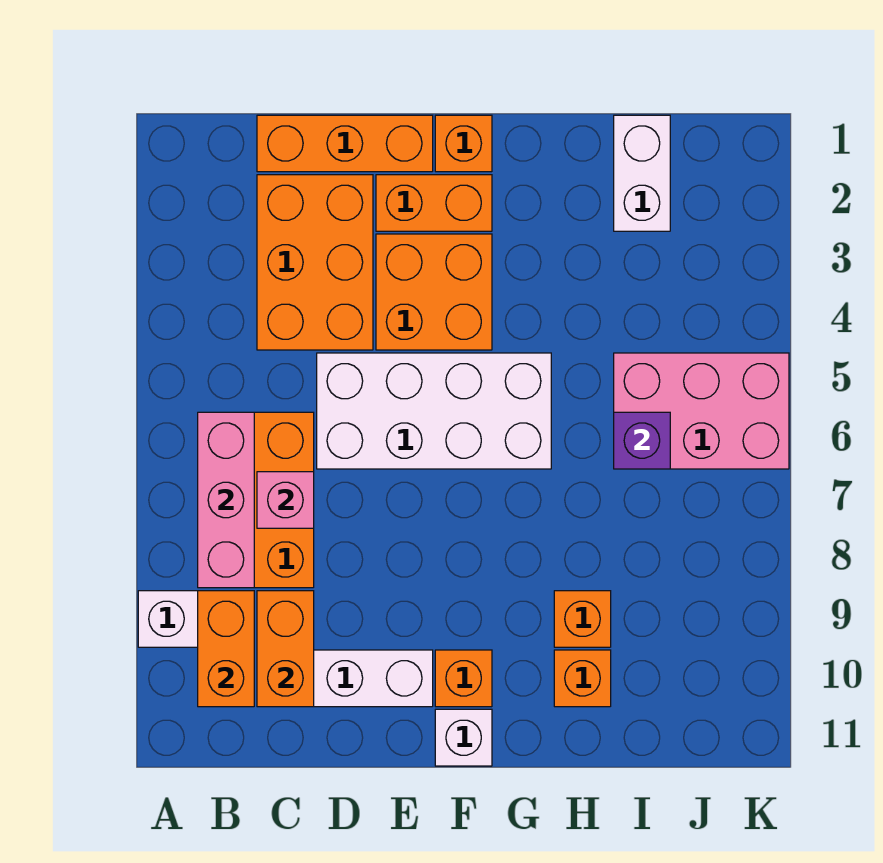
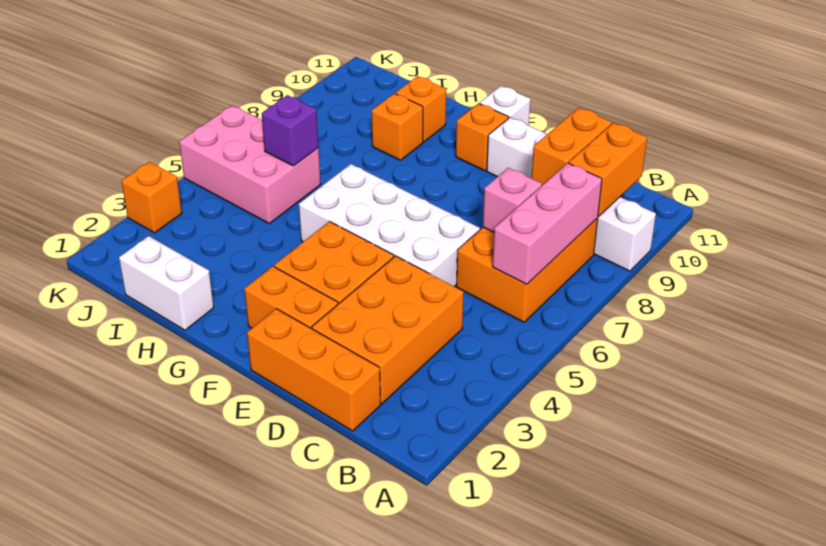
orange brick F1 level 1 -> orange brick K3 level 1
white brick I1:I2 level 1 -> white brick H1:I1 level 1

